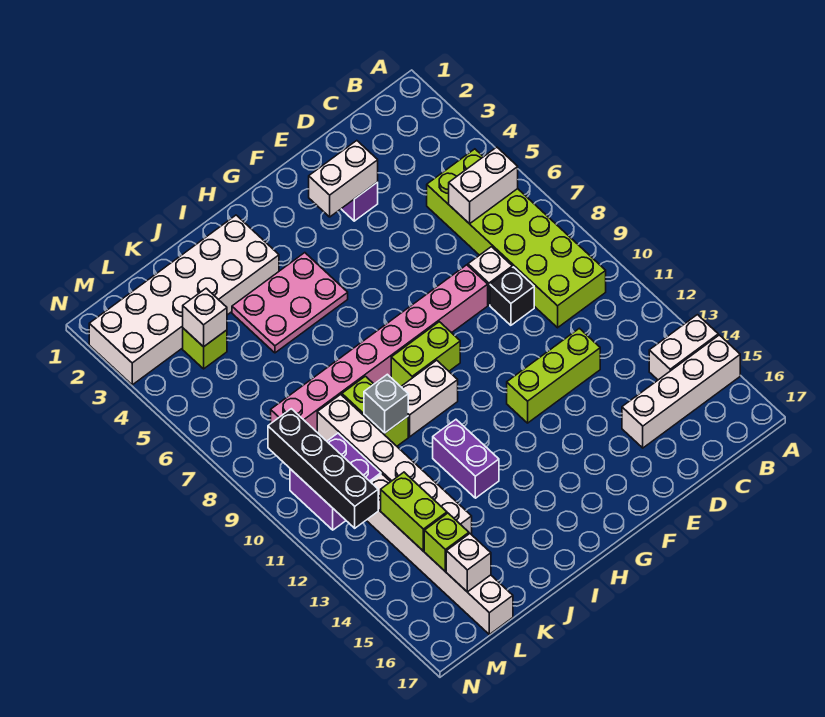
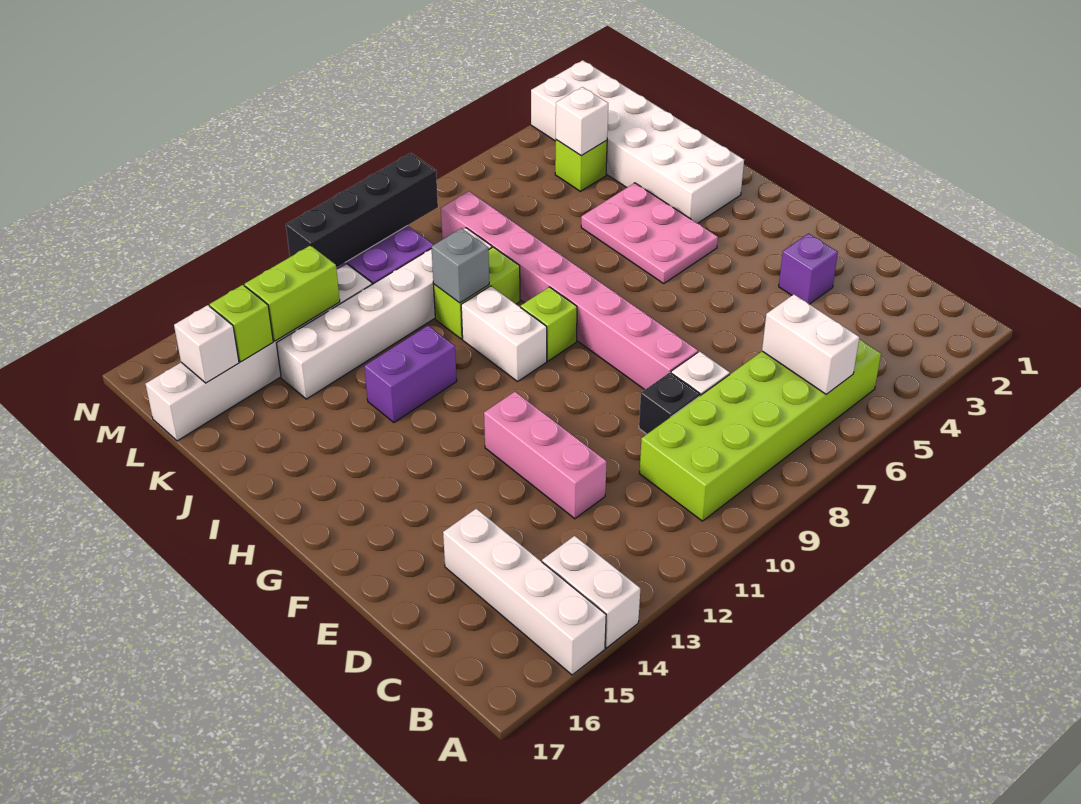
lime brick D12:F12 level 1 -> pink brick D12:F12 level 1
white brick E3:F3 level 2 -> none
lime brick G9:H9 level 1 -> lime brick H9 level 1

